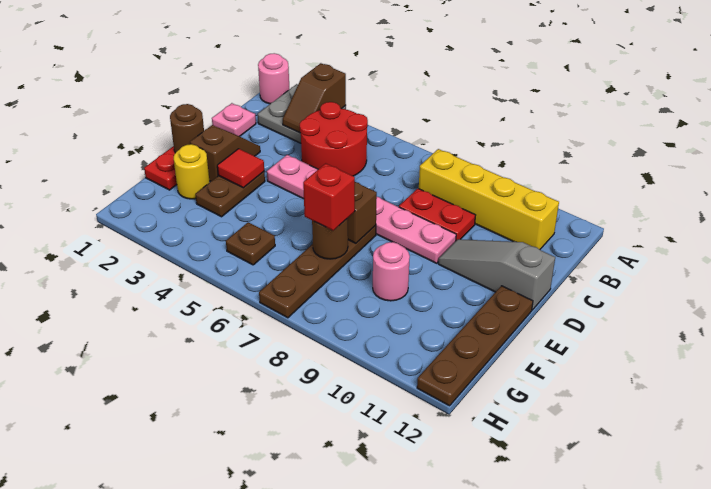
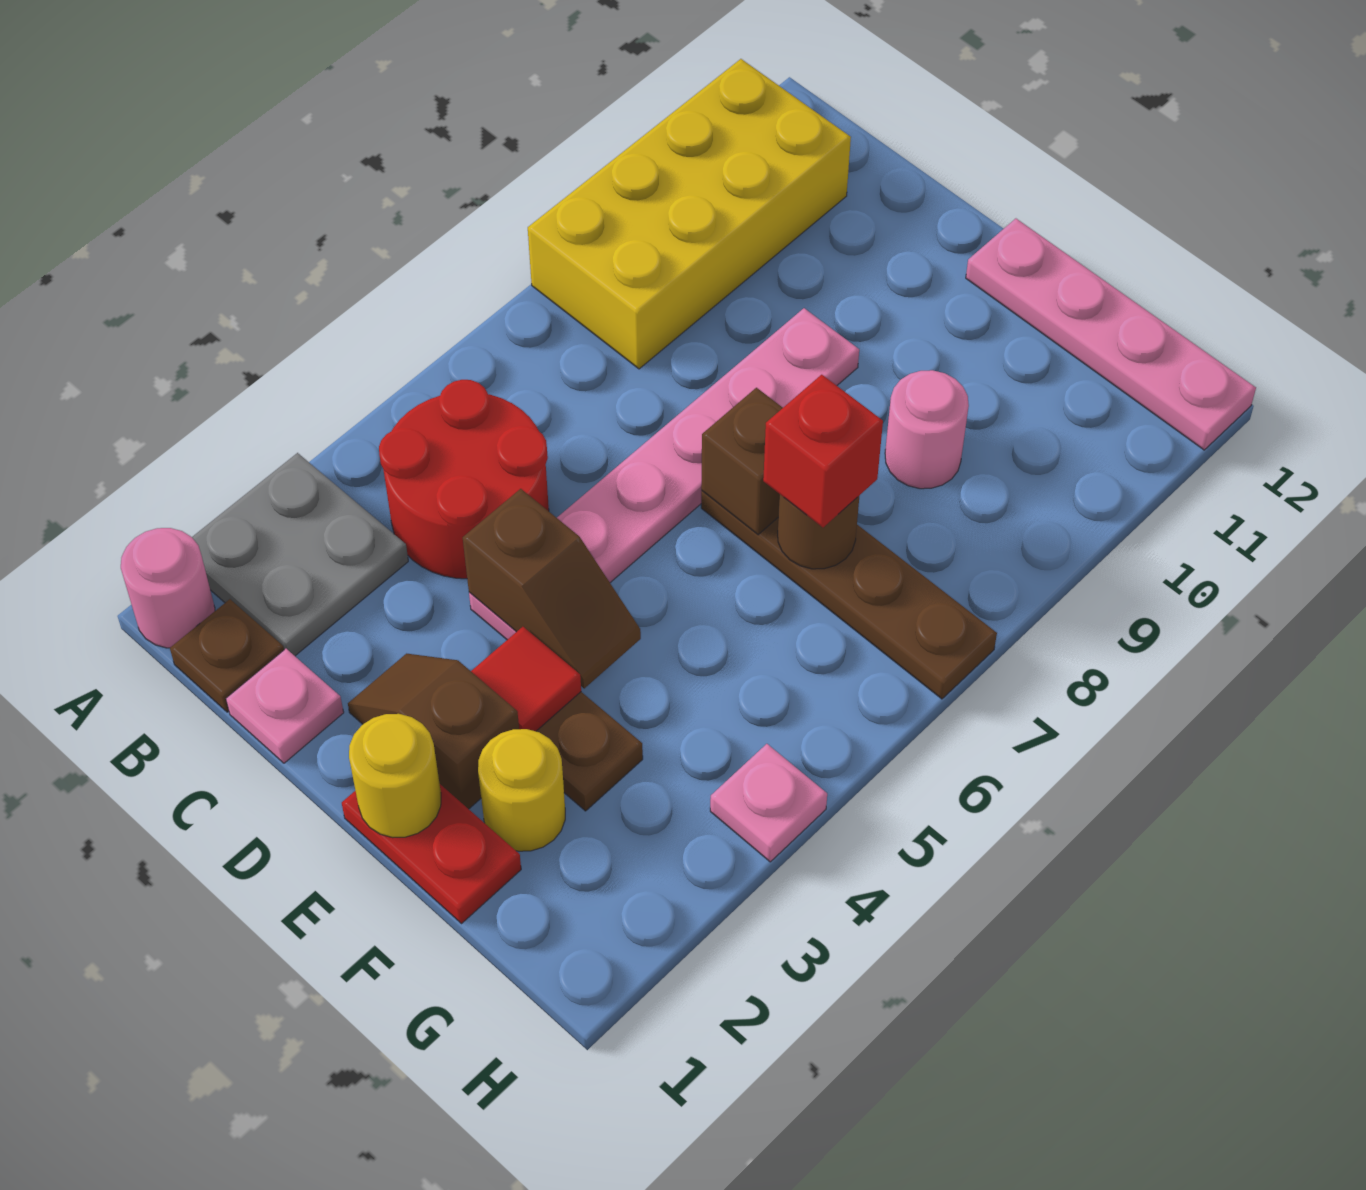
brown slope A3:B3 level 2 top A -> brown slope D4:E4 level 2 top D
yellow brick B8:B11 level 1 -> yellow brick A8:B11 level 1
red plate C8:C9 level 1 -> none
grey slope D10:D12 level 1 top 12 -> none
brown round brick E1 level 2 -> yellow round brick E1 level 2
brown plate E12:H12 level 1 -> pink plate E12:H12 level 1
brown plate G5 level 1 -> brown plate B1 level 1
none -> pink plate H4 level 1

